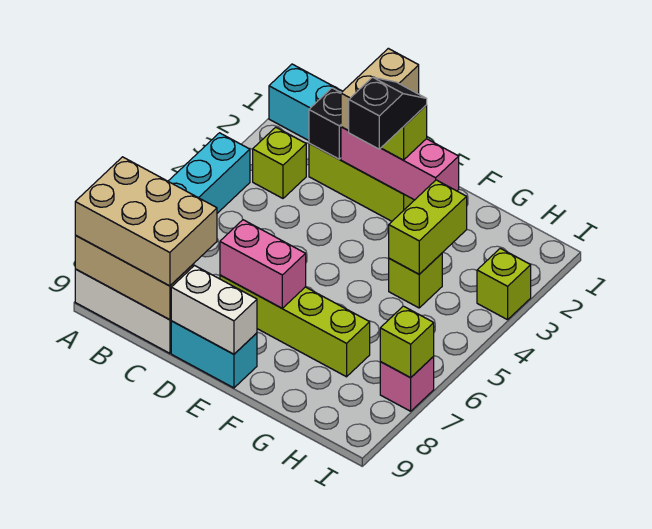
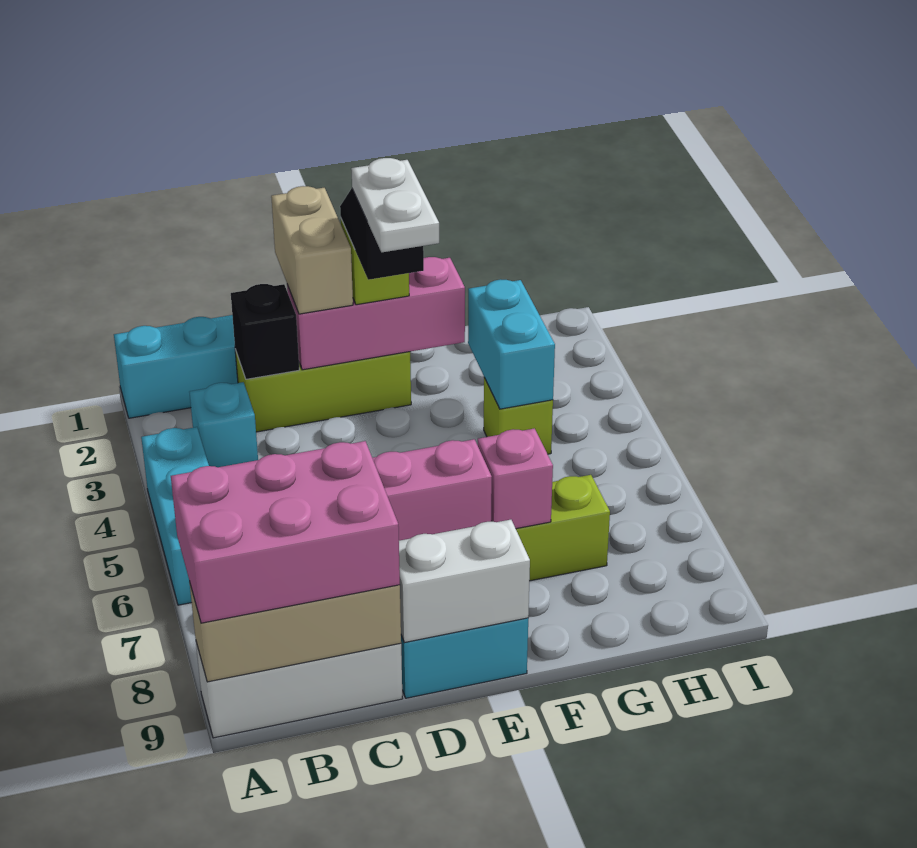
tan brick A8:C9 level 3 -> pink brick A8:C9 level 3
lime brick B3 level 1 -> cyan brick B3 level 1
none -> white plate E3:E4 level 5
lime brick G3:G4 level 2 -> cyan brick G3:G4 level 2
lime brick I3 level 1 -> none
pink brick I7 level 1 -> pink brick F7 level 2
lime brick I7 level 2 -> none

